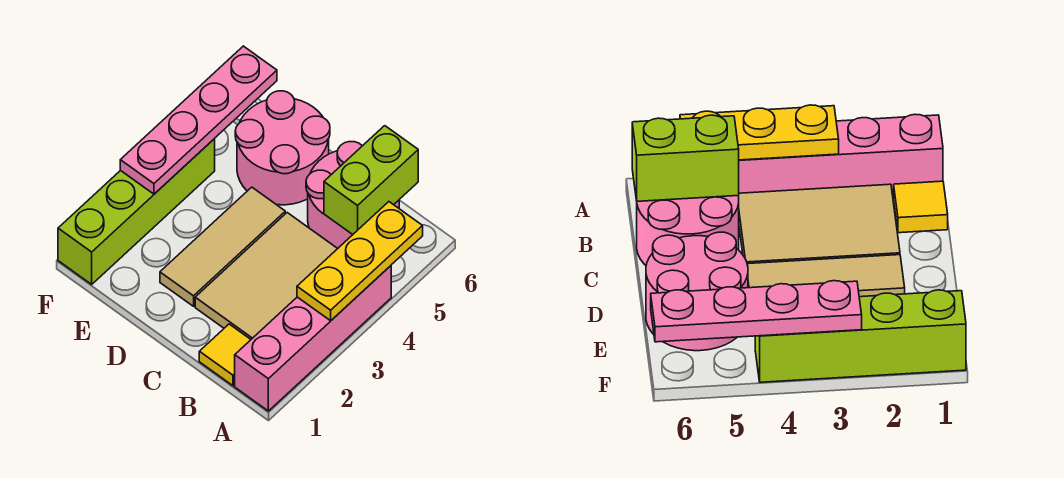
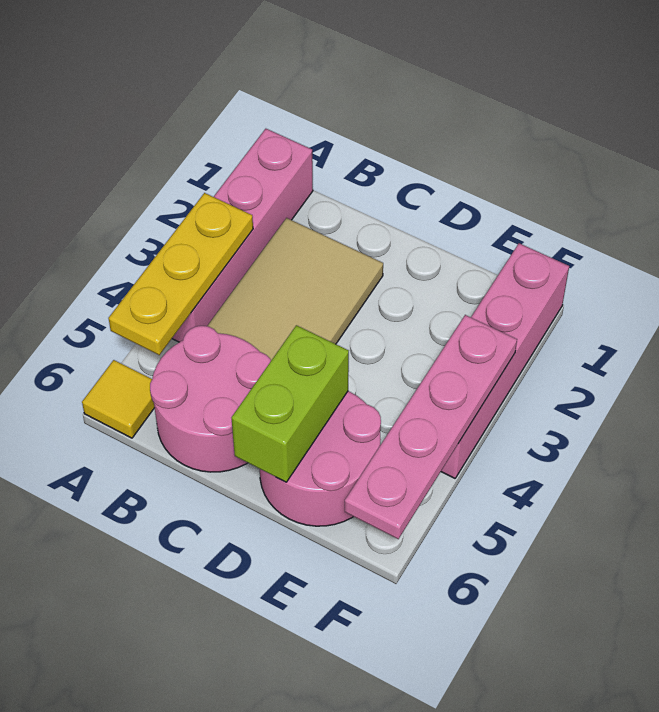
yellow tile B1 level 1 -> yellow tile A6 level 1
lime brick B5:B6 level 2 -> lime brick D5:D6 level 2
tan tile D2:D4 level 1 -> none
lime brick F1:F4 level 1 -> pink brick F1:F4 level 1

